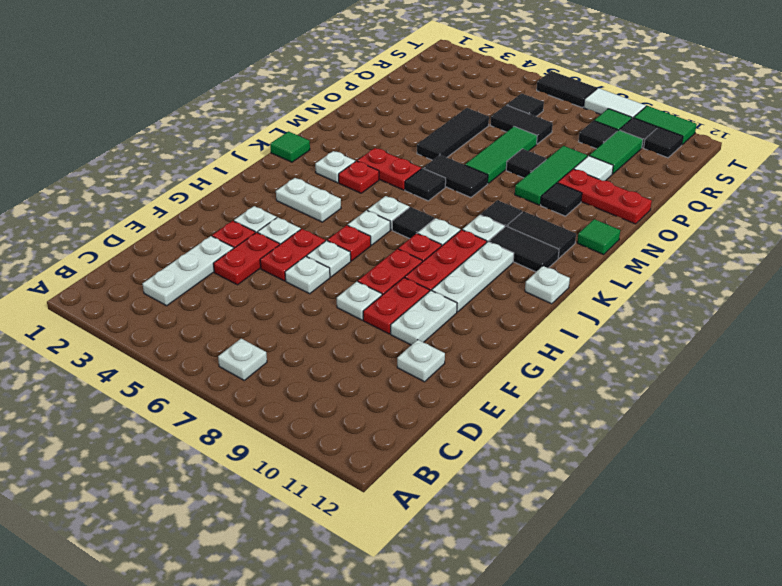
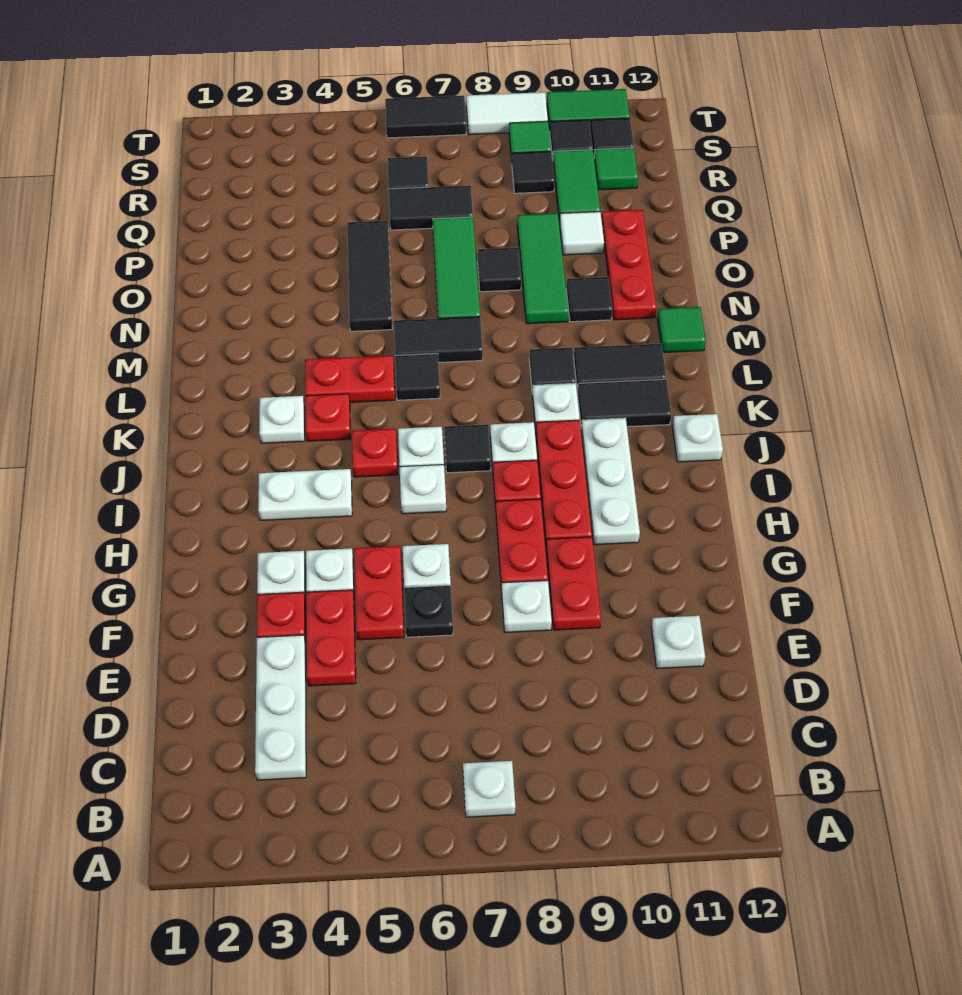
white plate F6 level 1 -> black plate F6 level 1
white plate F10:G10 level 1 -> none
red plate H6 level 1 -> red plate J5 level 1
green tile K1 level 1 -> green tile R11 level 1
red plate O10:O12 level 1 -> red plate N11:P11 level 1

